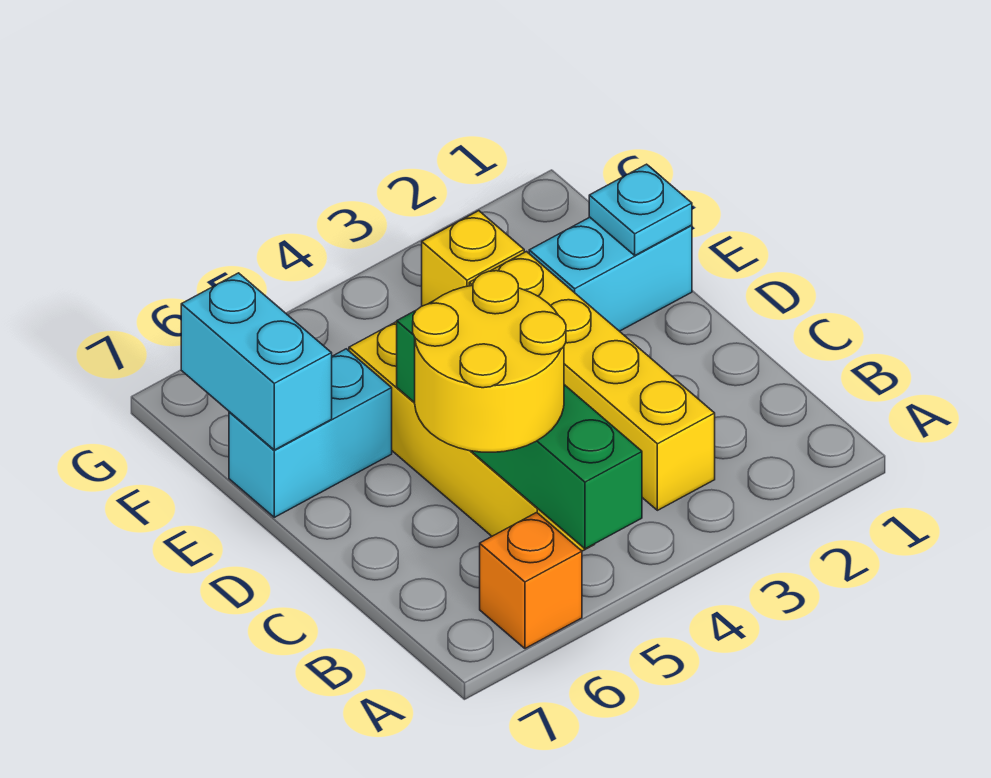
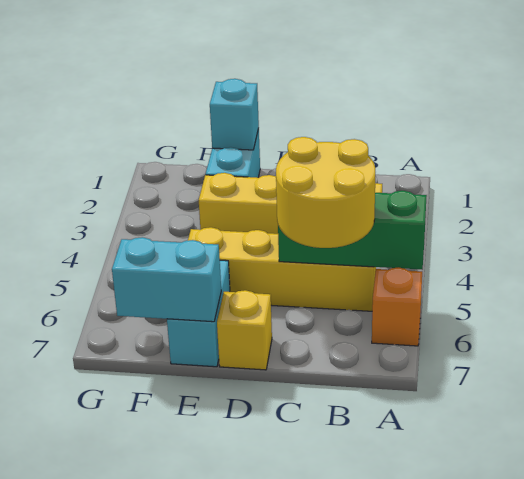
green brick A5:D5 level 2 -> green brick A5:C5 level 2
cyan plate E1 level 2 -> cyan brick E1 level 2
yellow brick F3 level 1 -> yellow brick D7 level 1

